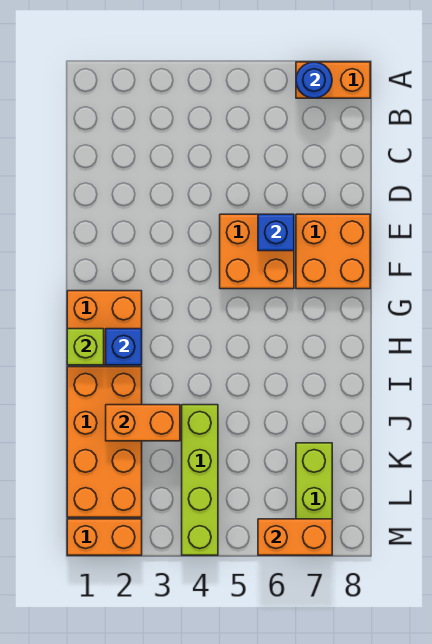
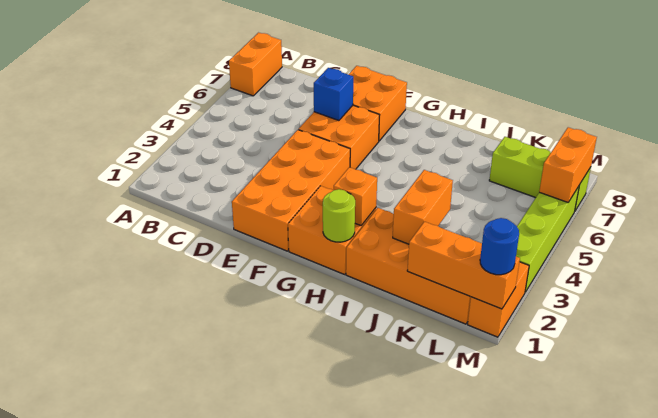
blue round brick A7 level 2 -> blue round brick M1 level 3
none -> orange brick E1:F4 level 1
lime brick H1 level 2 -> lime round brick H1 level 2
blue brick H2 level 2 -> orange brick H2 level 2
lime brick J4:M4 level 1 -> lime brick M3:M6 level 1
none -> orange brick K1:M1 level 2

